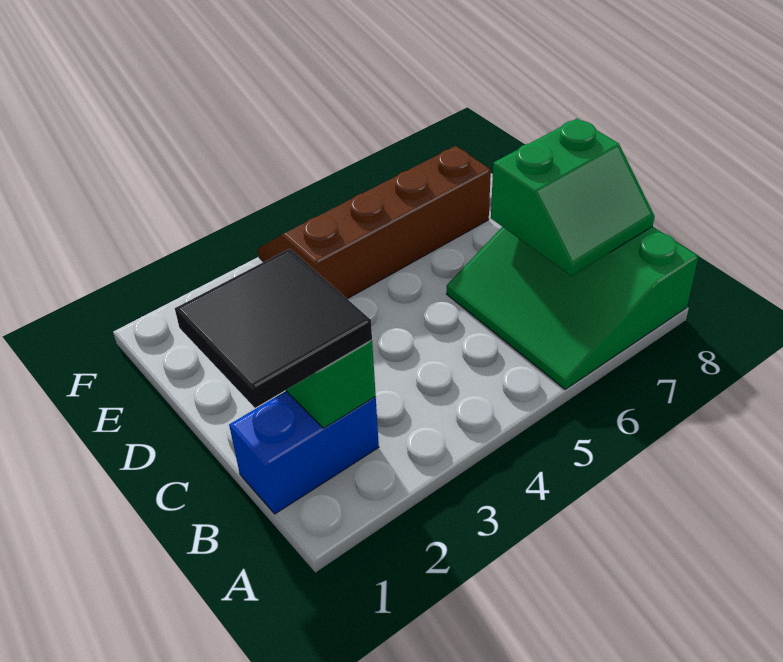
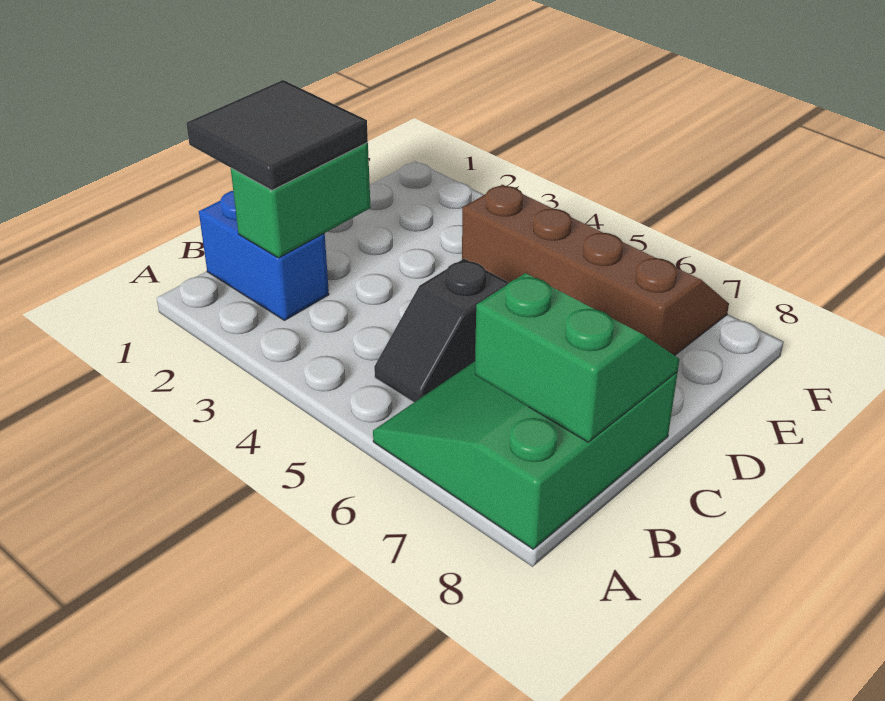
none -> black slope B5:C5 level 1 top C
green slope B7:C8 level 2 top C -> green slope B7:C8 level 2 top B

